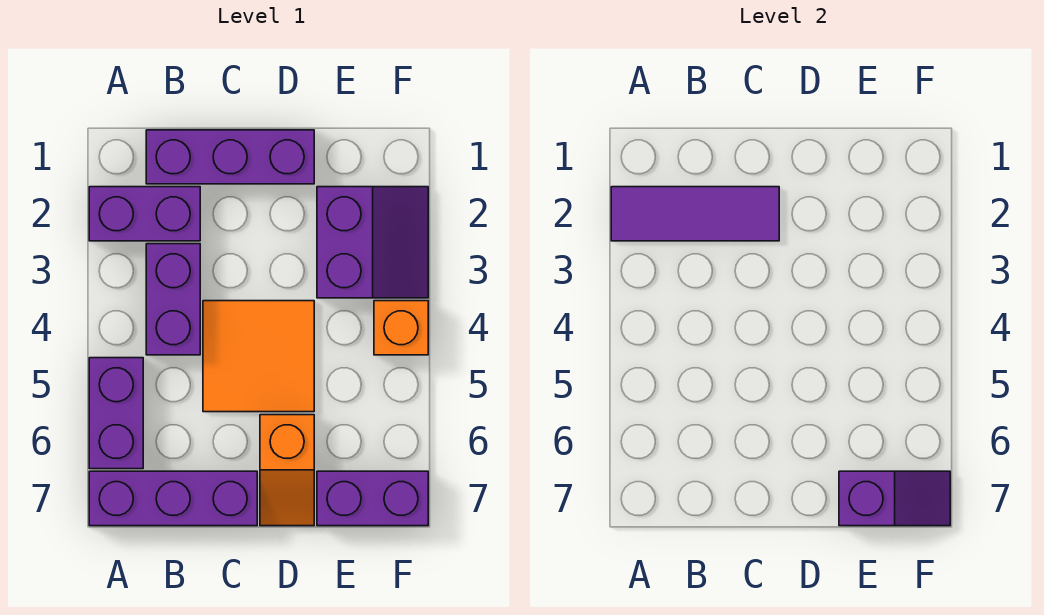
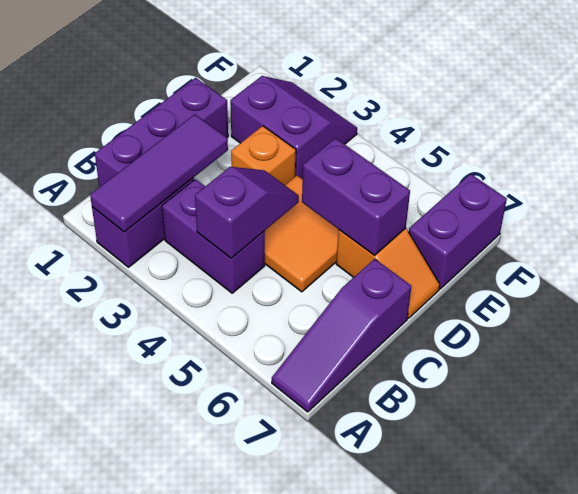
purple brick A5:A6 level 1 -> purple brick D5:D6 level 2
purple brick A7:C7 level 1 -> purple slope A7:C7 level 1 top C
purple slope E7:F7 level 2 top E -> purple slope B4:C4 level 2 top B
orange brick F4 level 1 -> orange brick D3 level 1

